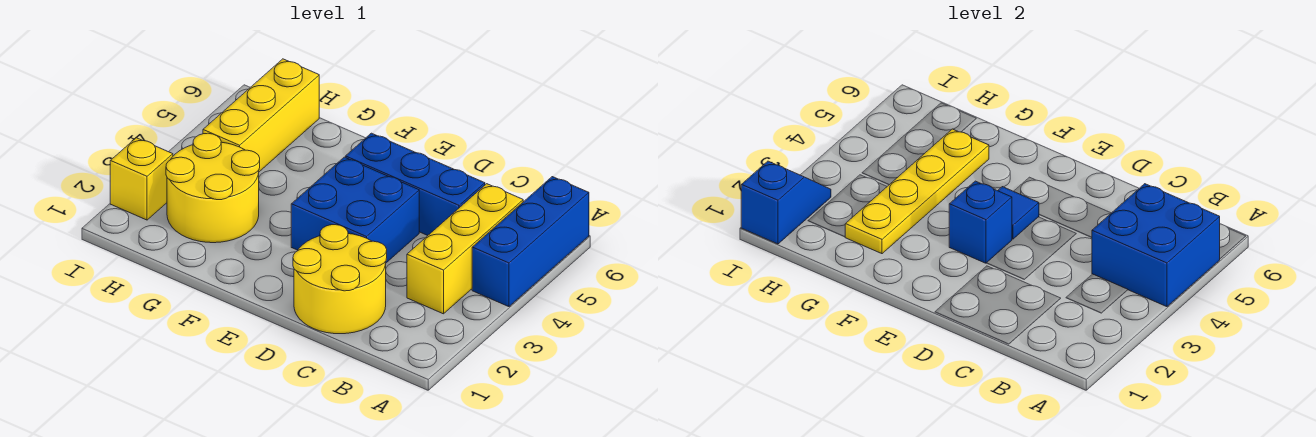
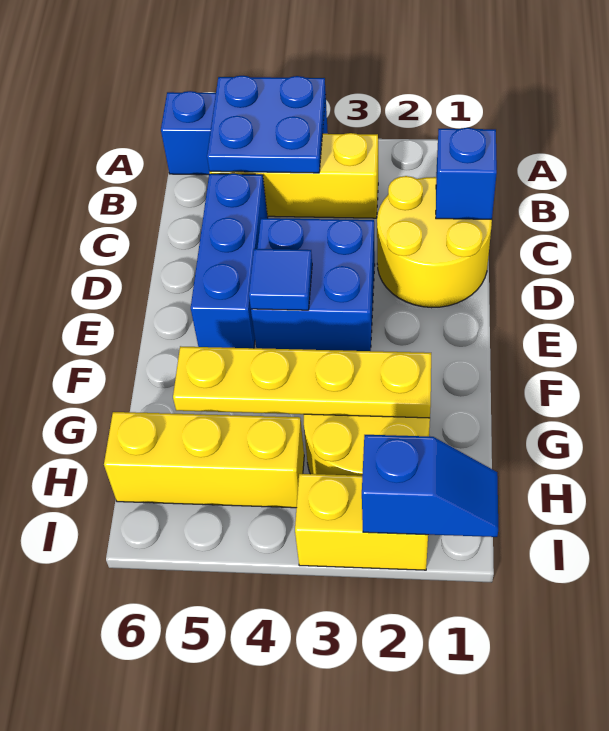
blue brick A4:B5 level 2 -> blue plate A4:B5 level 2
blue brick E3 level 2 -> blue brick C1 level 2
blue slope I1:I2 level 2 top 1 -> blue slope I1:I2 level 2 top 2
yellow brick I2 level 1 -> yellow brick I2:I3 level 1

